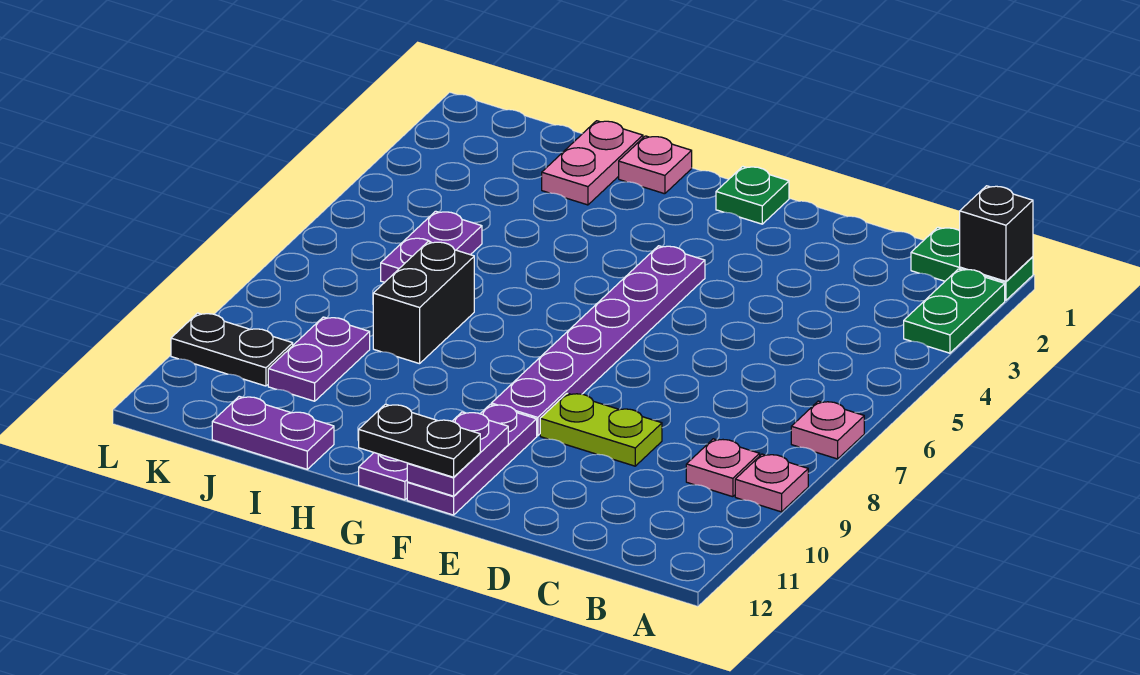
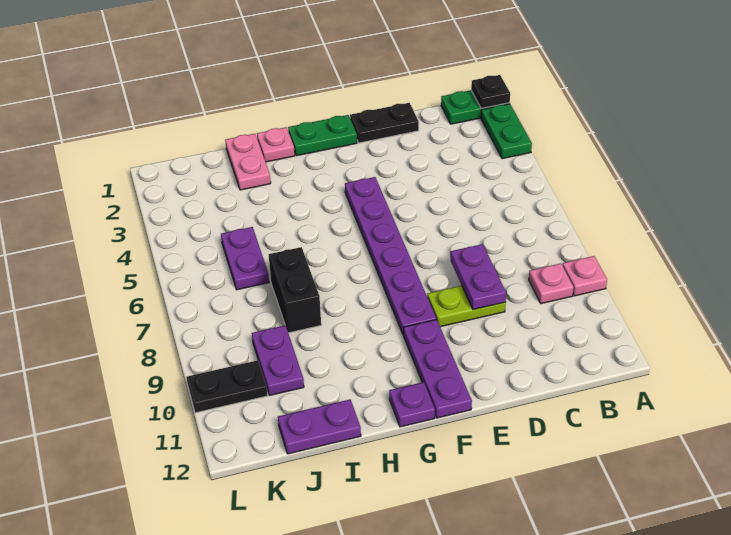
black brick A1 level 2 -> black plate A1 level 2
pink plate A7 level 1 -> none
green plate F1 level 1 -> green plate F1:G1 level 1
purple plate F11:F12 level 2 -> purple plate D8:D9 level 2
black plate F12:G12 level 3 -> black plate D1:E1 level 1

